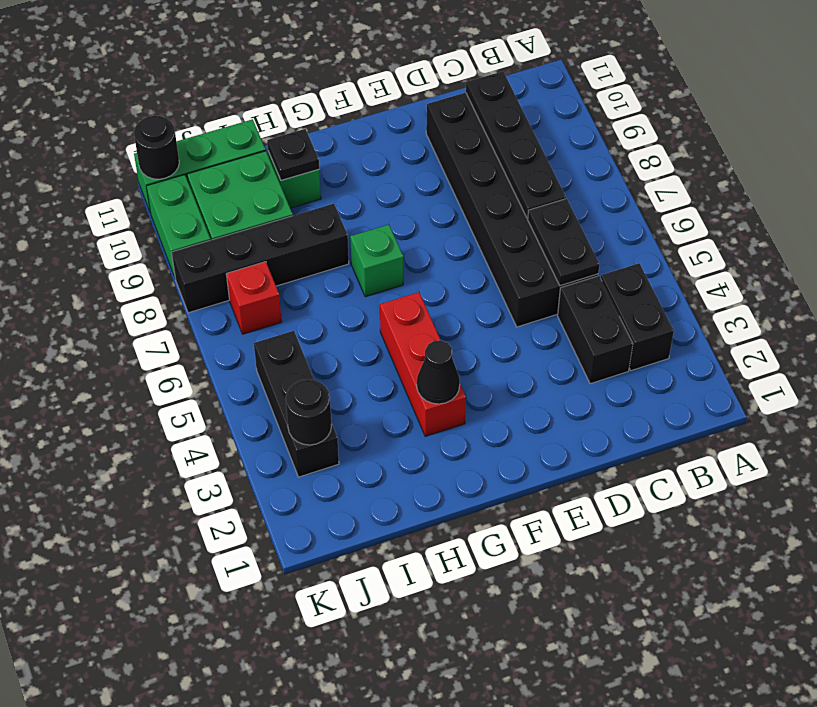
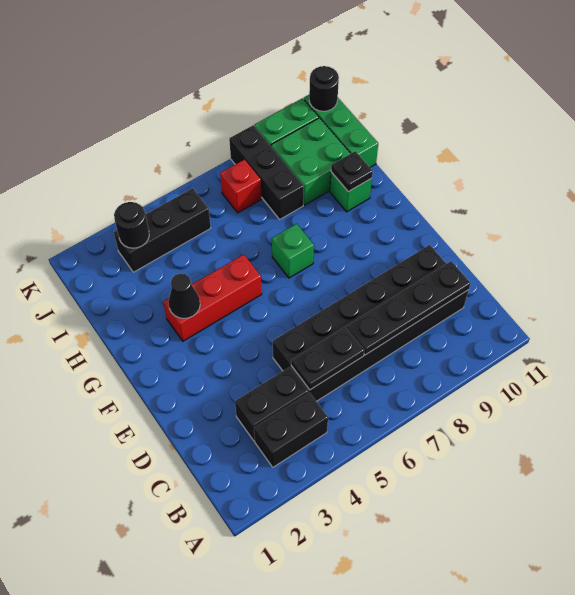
black brick H8:K8 level 1 -> black brick I8:K8 level 1

